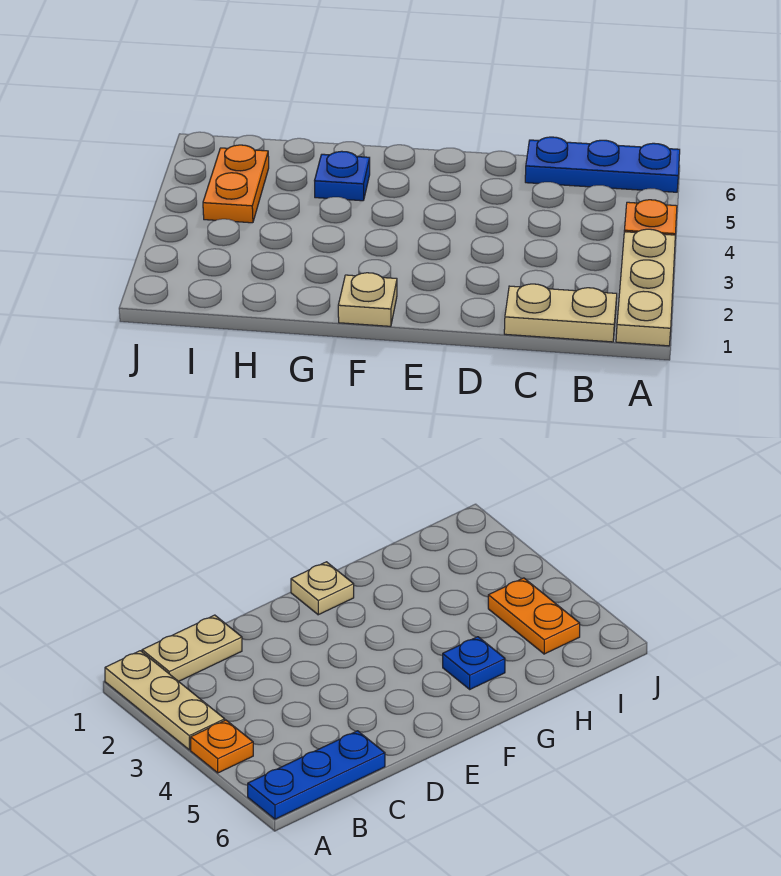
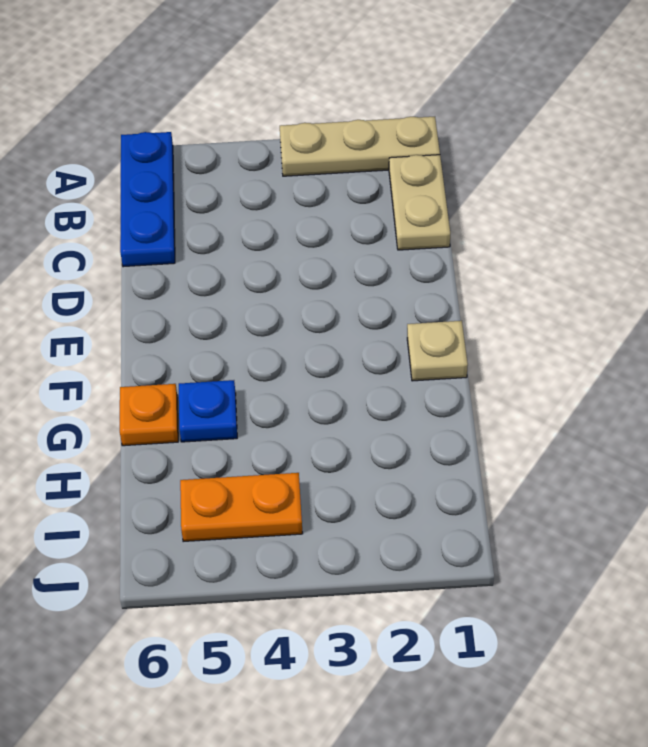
orange plate A4 level 1 -> orange plate G6 level 1

